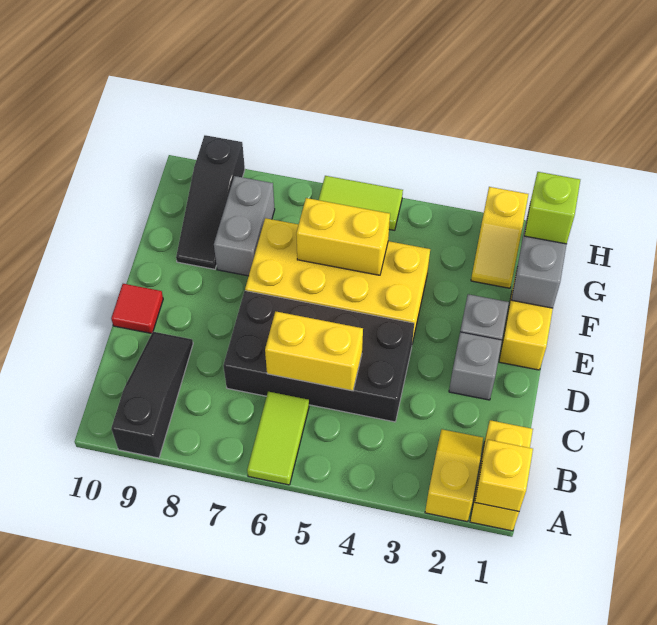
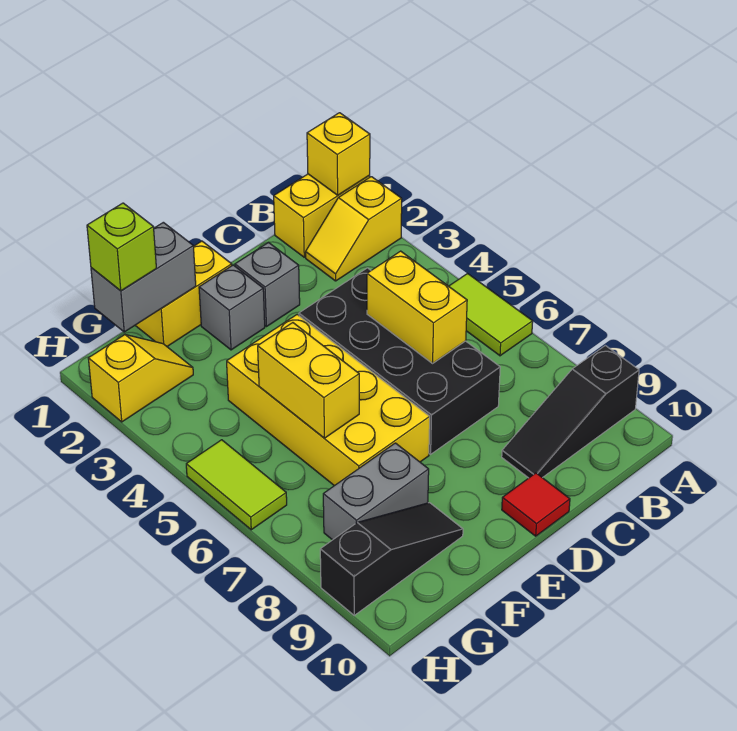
lime tile A6:B6 level 1 -> lime tile A5:A6 level 1

